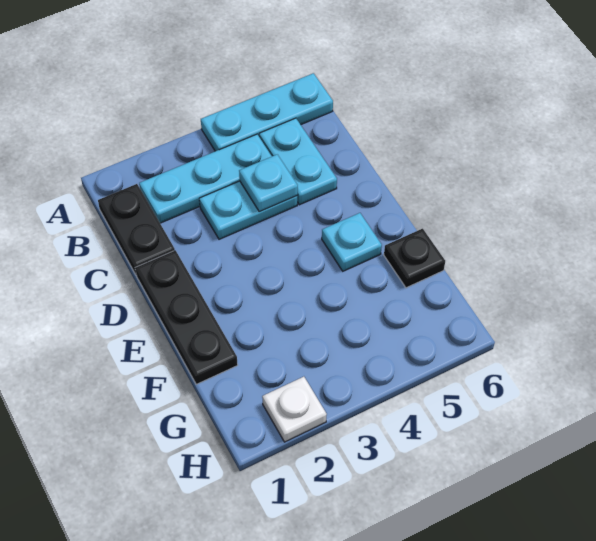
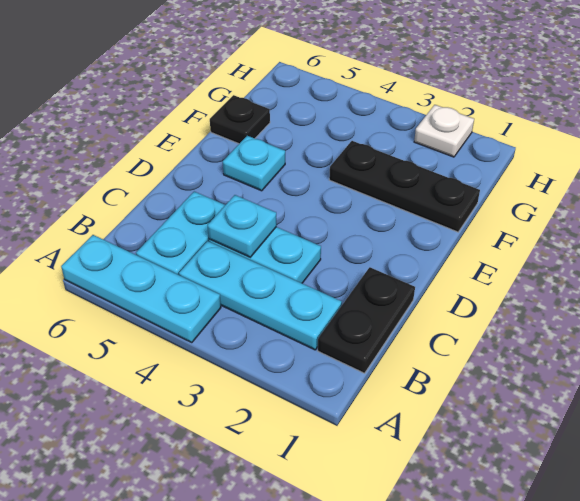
black plate D1:F1 level 1 -> black plate F1:F3 level 1

